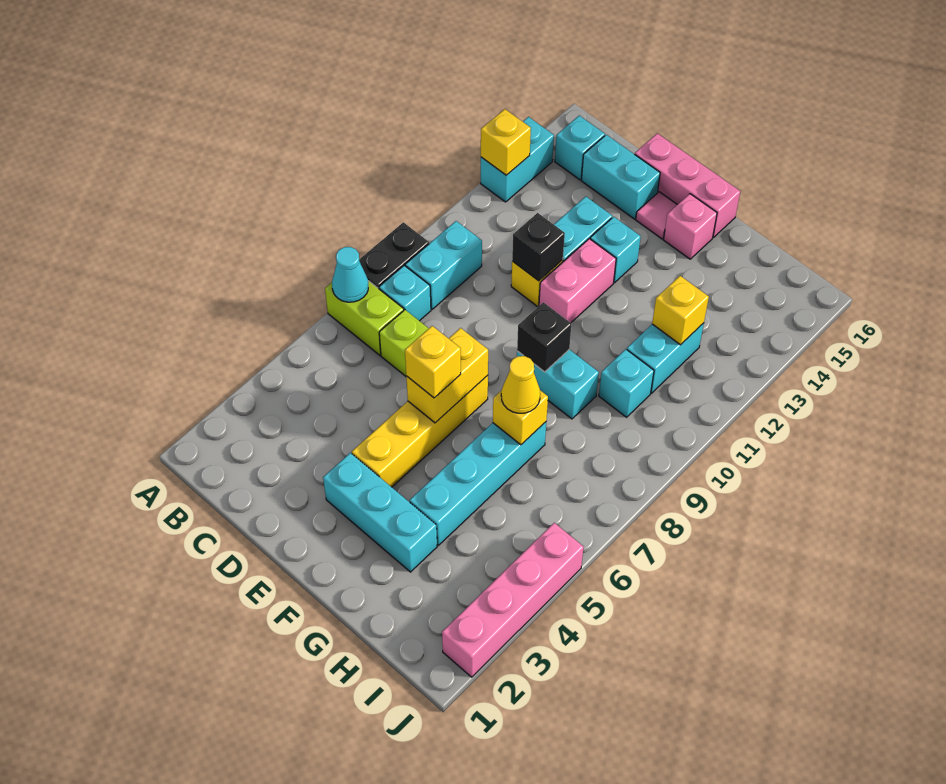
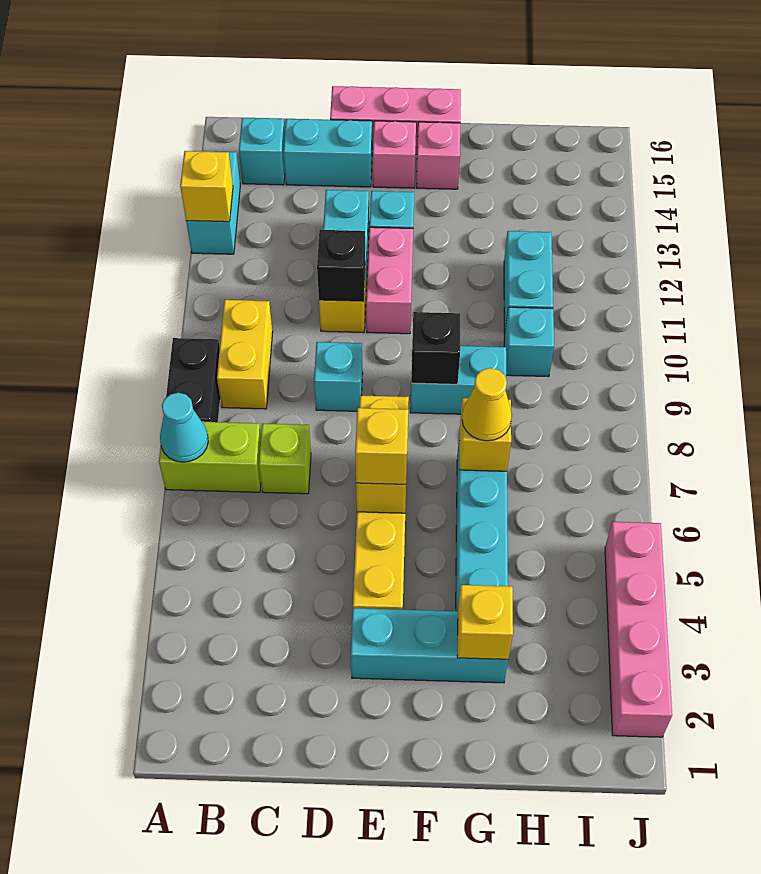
cyan brick B8 level 1 -> cyan brick D9 level 1
cyan brick B9:B10 level 1 -> yellow brick B9:B10 level 1
pink tile E15 level 1 -> pink brick E15 level 1
yellow brick H12 level 2 -> yellow brick G3 level 2

